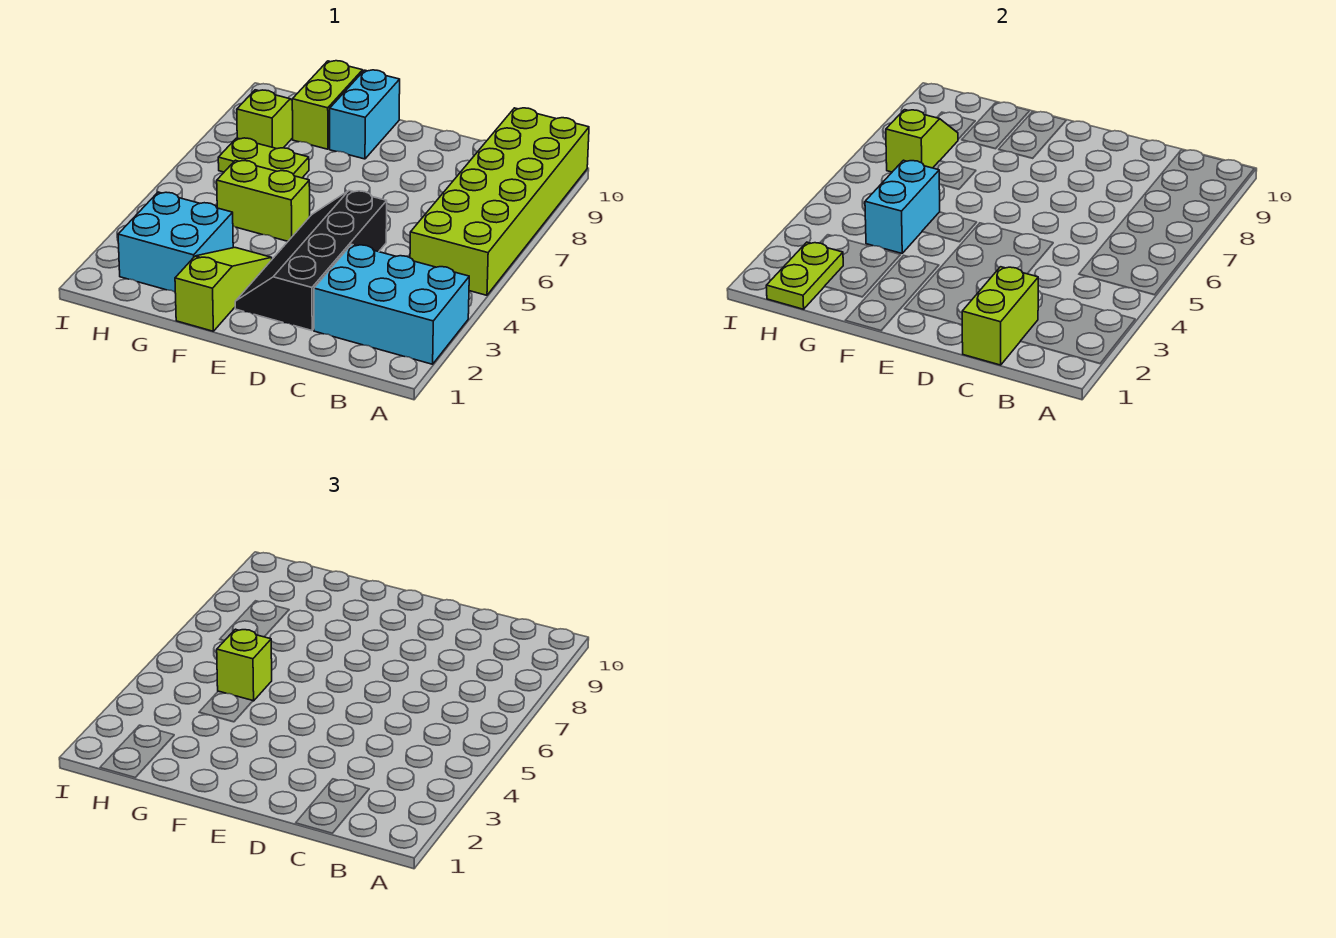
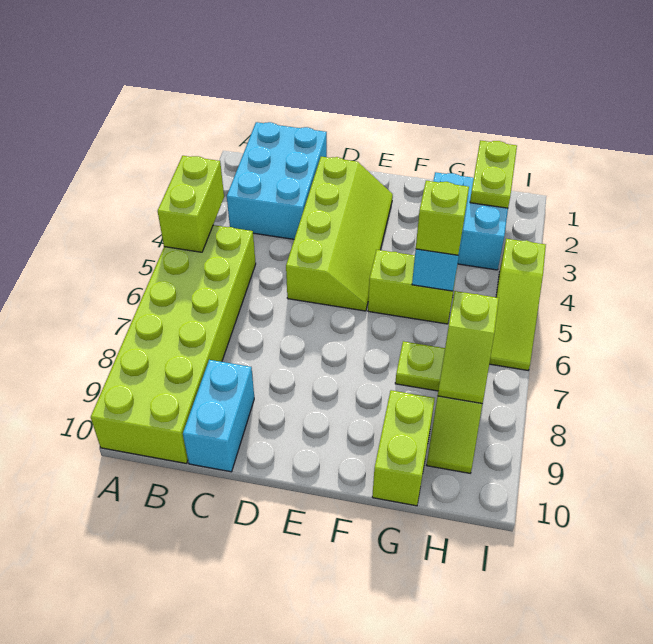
cyan brick A2:C3 level 1 -> cyan brick B1:C3 level 1
lime brick C1:C2 level 2 -> lime brick A4:A5 level 2
black slope D2:E5 level 1 top D -> lime slope D2:E5 level 1 top D
lime slope F1:F3 level 1 top 1 -> lime slope I4:I6 level 1 top 4
cyan brick F9:F10 level 1 -> cyan brick C9:C10 level 1

